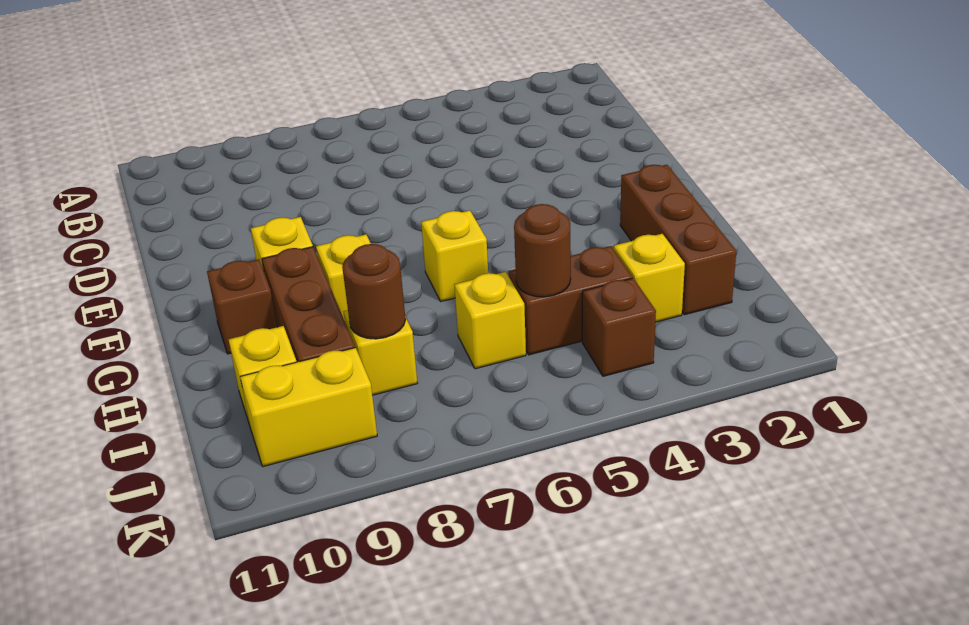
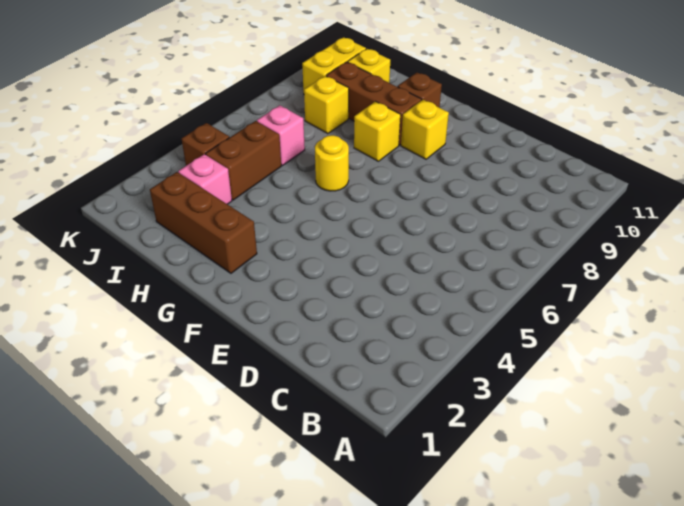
yellow brick G6 level 1 -> yellow round brick G6 level 1
yellow brick I3 level 1 -> pink brick I3 level 1
brown round brick I5 level 2 -> none
yellow brick I6 level 1 -> pink brick I6 level 1
brown round brick I8 level 2 -> none

